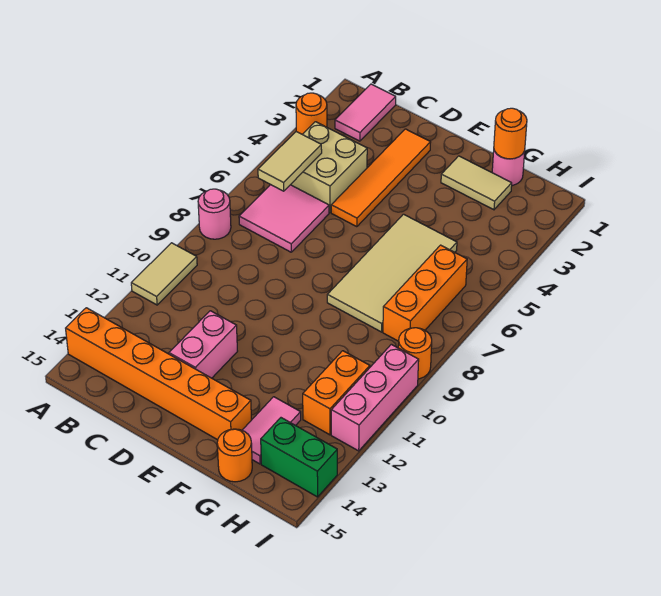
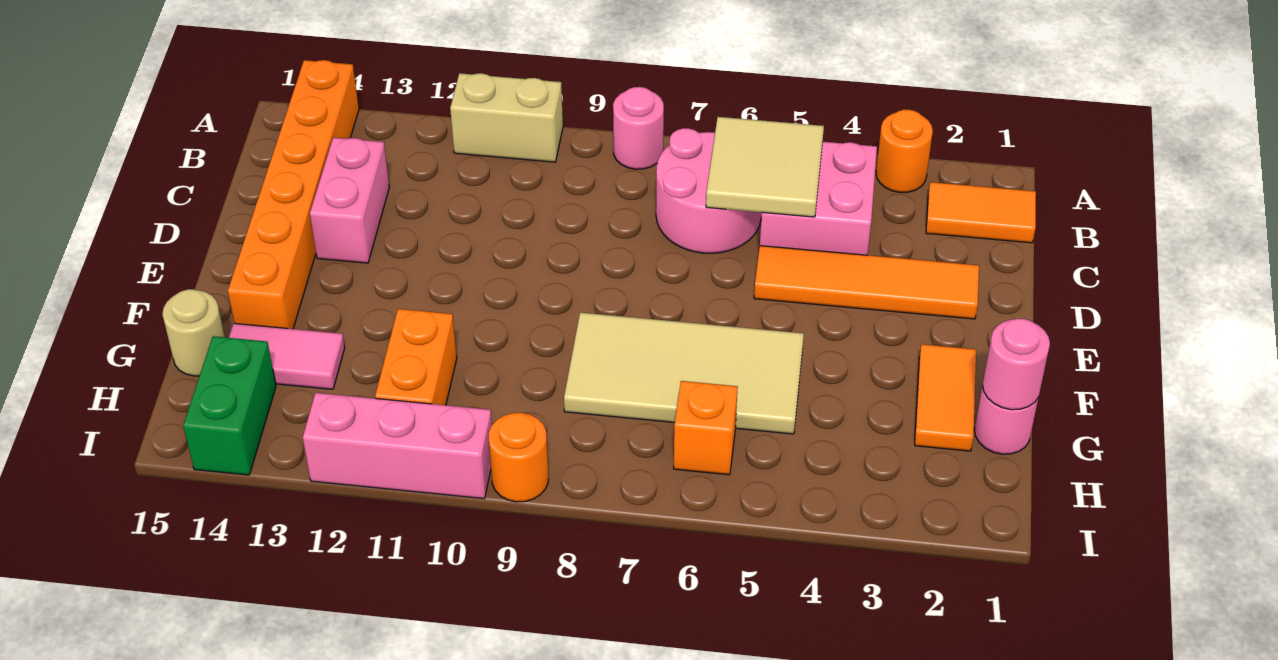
tan tile A10:A11 level 1 -> tan brick A10:A11 level 1
pink tile B1:B2 level 1 -> orange tile B1:B2 level 1
tan brick B4:C5 level 1 -> pink brick B4:C5 level 1
tan tile B5:B6 level 2 -> tan tile B5:C6 level 2
pink tile B6:C7 level 1 -> pink round brick B6:C7 level 1
pink brick D12:D13 level 1 -> pink brick C13:D13 level 1
tan tile F2:G2 level 1 -> orange tile F2:G2 level 1
orange round brick G1 level 2 -> pink round brick G1 level 2
orange round brick G15 level 1 -> tan round brick G15 level 1
orange brick H6:H8 level 1 -> orange brick H6 level 1
orange brick H11:H12 level 1 -> orange brick G11:H11 level 1

